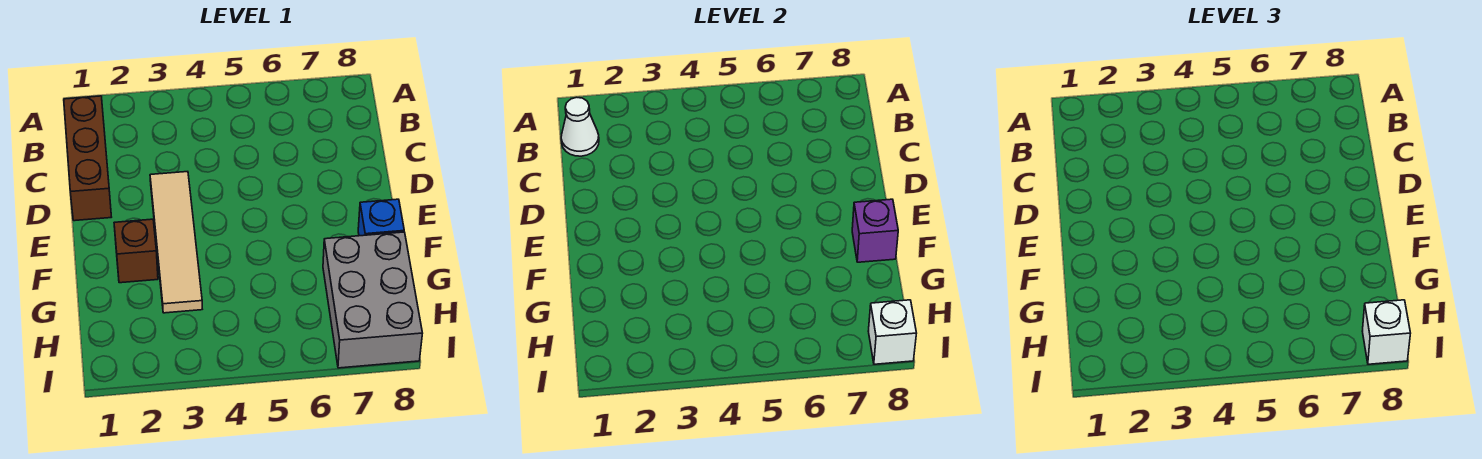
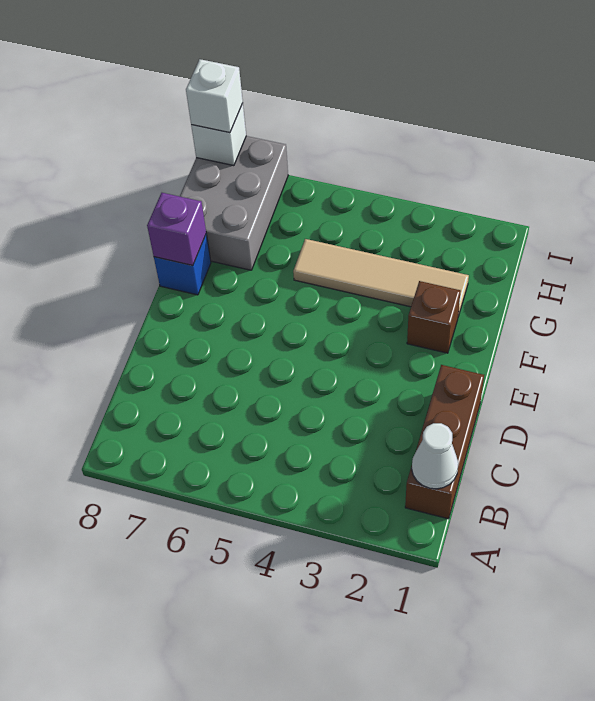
tan tile D3:G3 level 1 -> tan tile G2:G5 level 1

